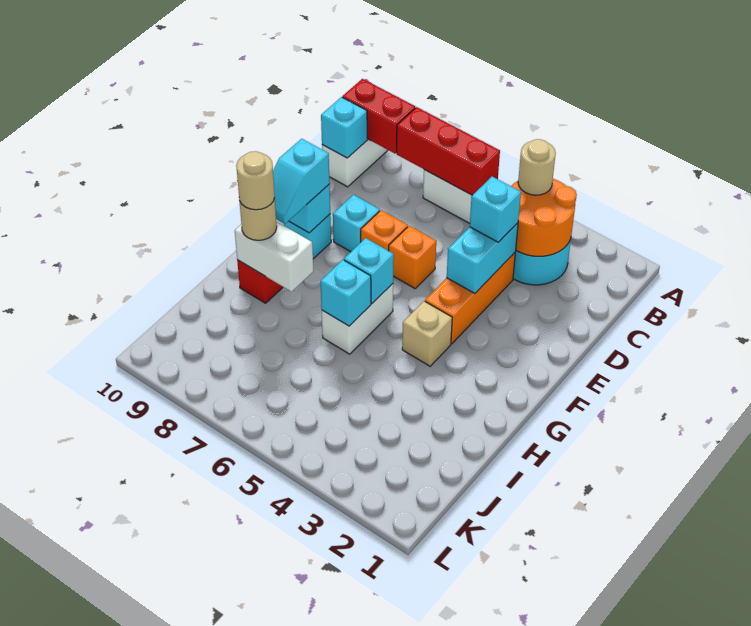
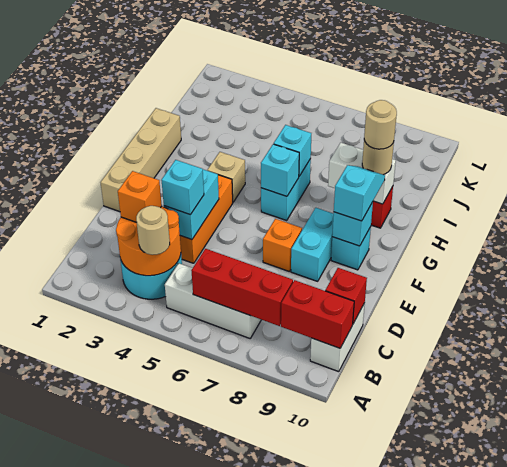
cyan brick C10 level 2 -> red brick C10 level 2
none -> tan brick E1:H1 level 1
orange brick E6 level 1 -> orange brick C3 level 3
cyan brick E8 level 1 -> cyan brick E8:F8 level 1
white brick G6:H6 level 1 -> cyan brick G6:H6 level 1

